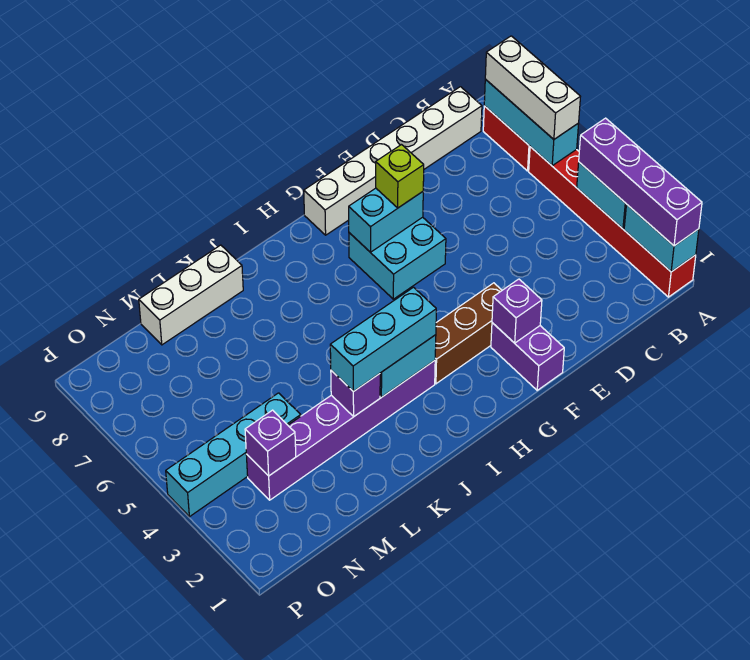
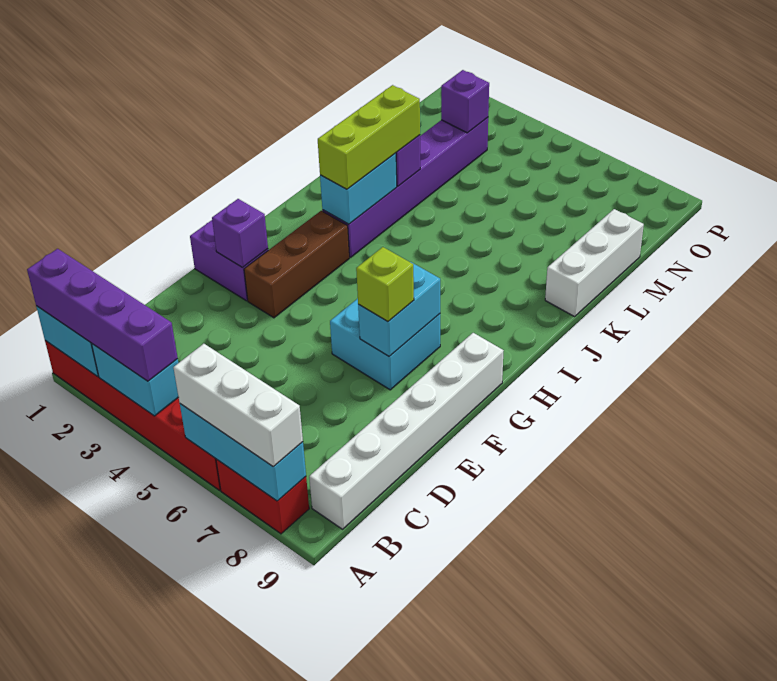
cyan brick I3:K3 level 3 -> lime brick I3:K3 level 3
cyan brick M4:P4 level 1 -> none

